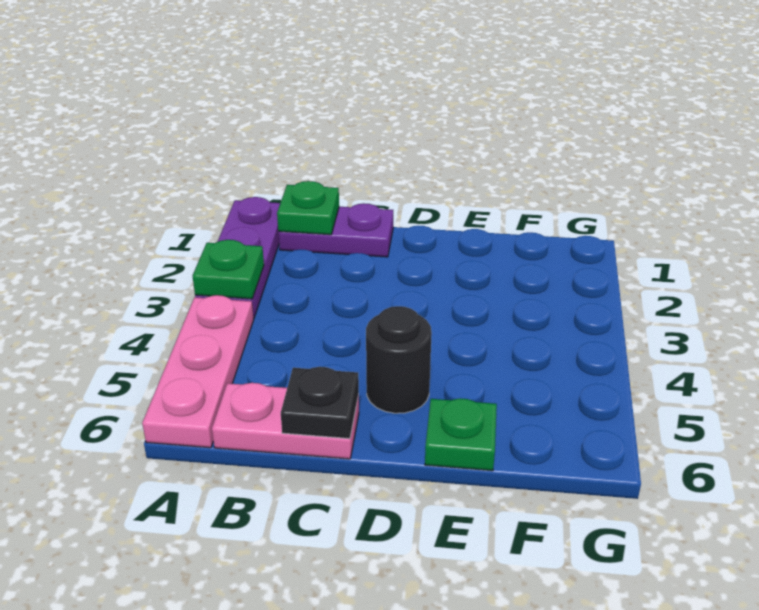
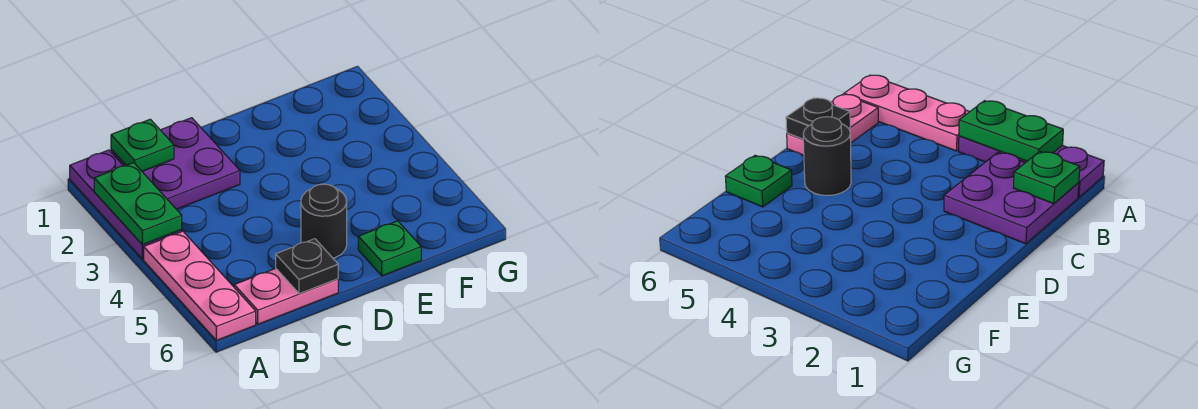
green plate A3 level 2 -> green plate A2:A3 level 2
purple plate B1:C1 level 1 -> purple plate B1:C2 level 1

